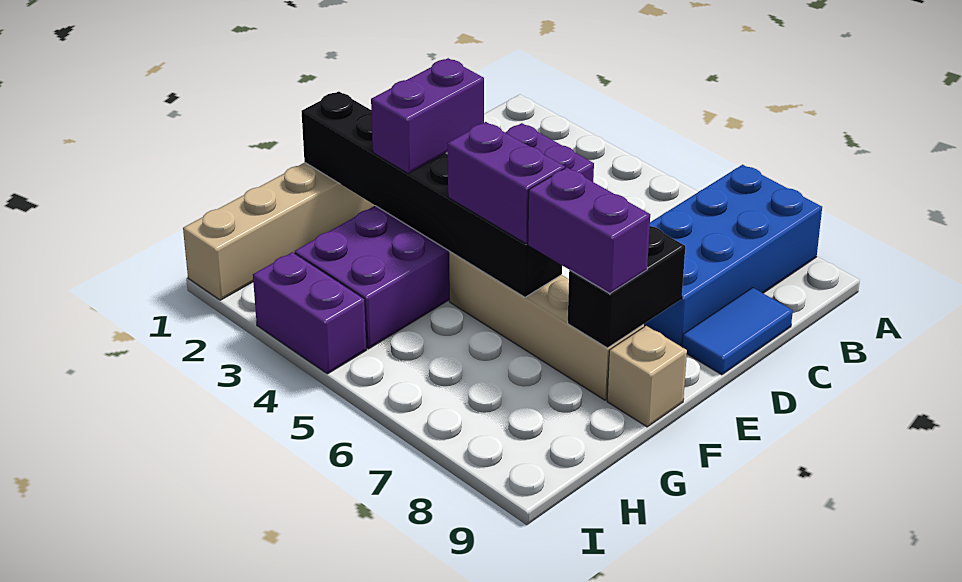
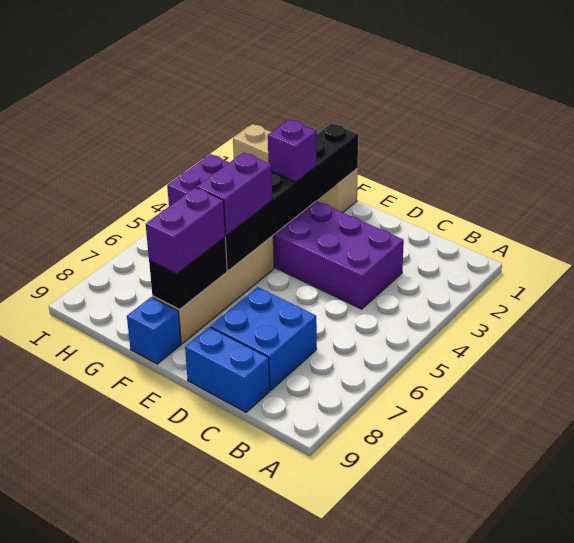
blue brick A7:D8 level 1 -> blue brick C7:D8 level 1
blue tile C9:D9 level 1 -> blue brick C9:D9 level 1
purple brick E3:F3 level 3 -> purple brick F3 level 3
black brick E8:F8 level 2 -> black brick F7:F8 level 2
tan brick F9 level 1 -> blue brick F9 level 1

